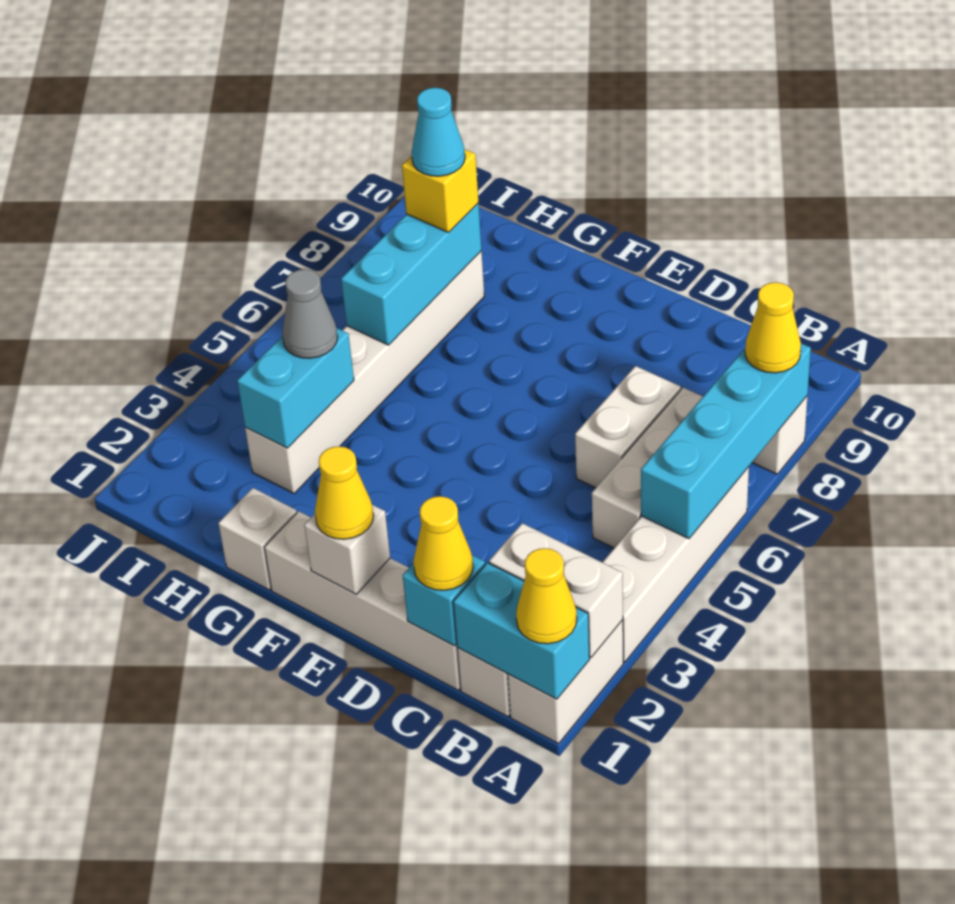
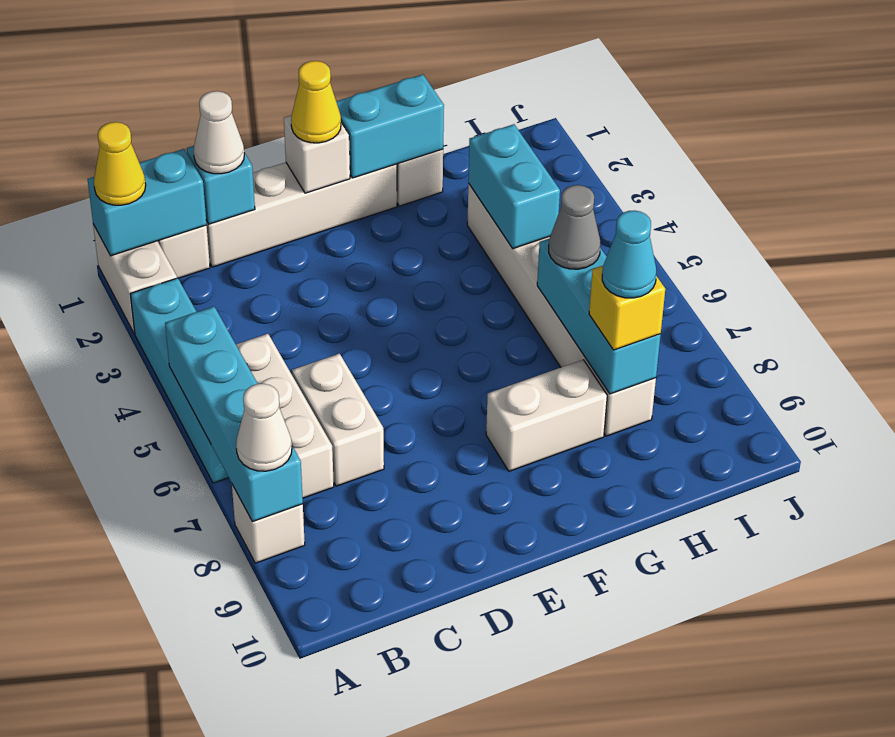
white brick A2:B2 level 2 -> white brick F8:G8 level 1
white brick A3:A6 level 1 -> cyan brick A3:A6 level 1
yellow cone A8 level 3 -> white cone A8 level 3
yellow cone C1 level 3 -> white cone C1 level 3
none -> cyan brick F1:G1 level 2
grey cone H4 level 3 -> grey cone H6 level 3

